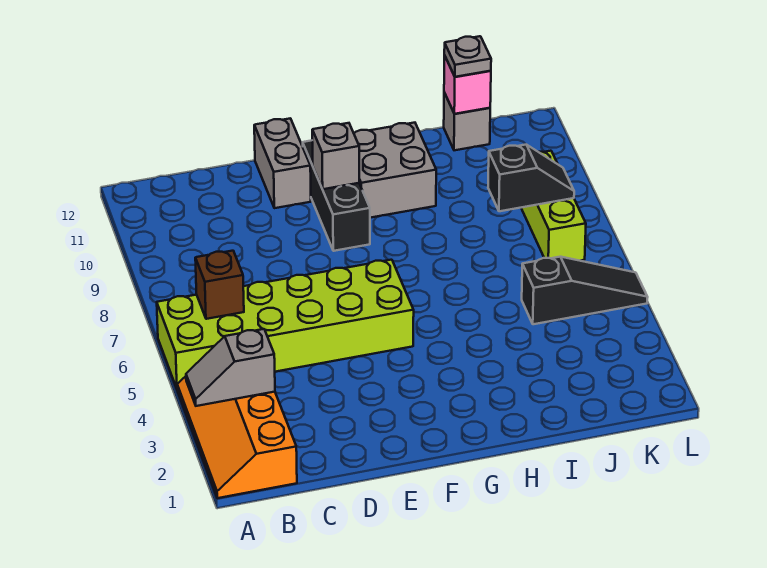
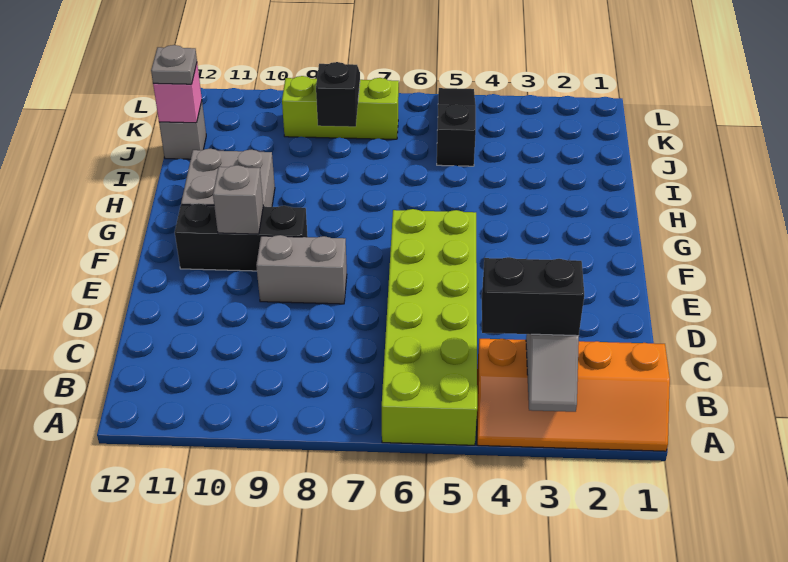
none -> black brick B3:B4 level 3
brown brick B6 level 2 -> none
grey brick E11:E12 level 1 -> grey brick E8:E9 level 1

